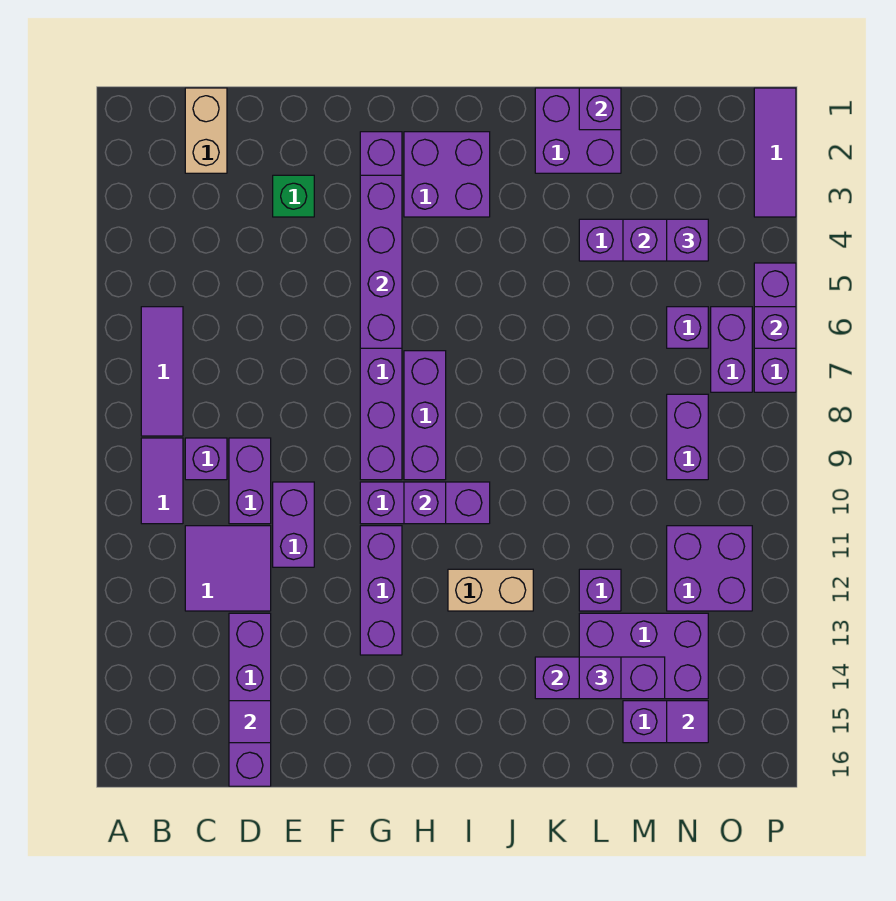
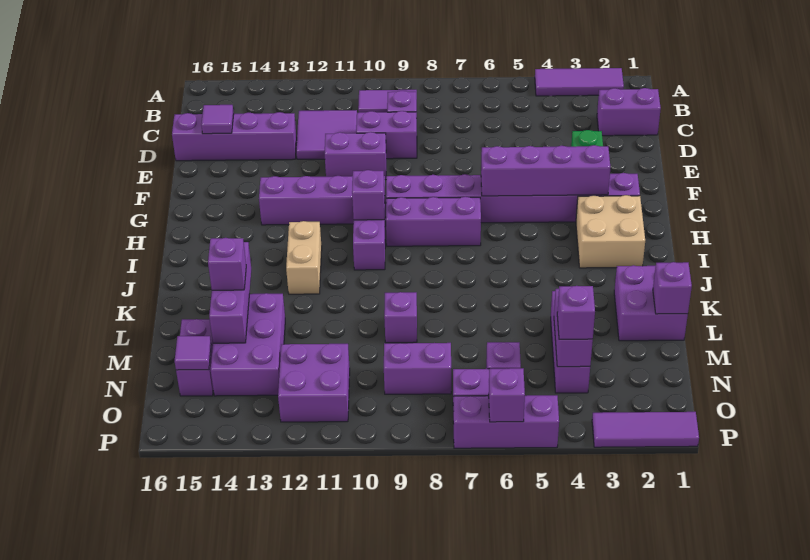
purple tile B6:B8 level 1 -> purple tile A2:A4 level 1
tan brick C1:C2 level 1 -> purple brick C1:C2 level 1
purple brick H2:I3 level 1 -> tan brick H2:I3 level 1
purple brick L12 level 1 -> purple brick L9 level 1

